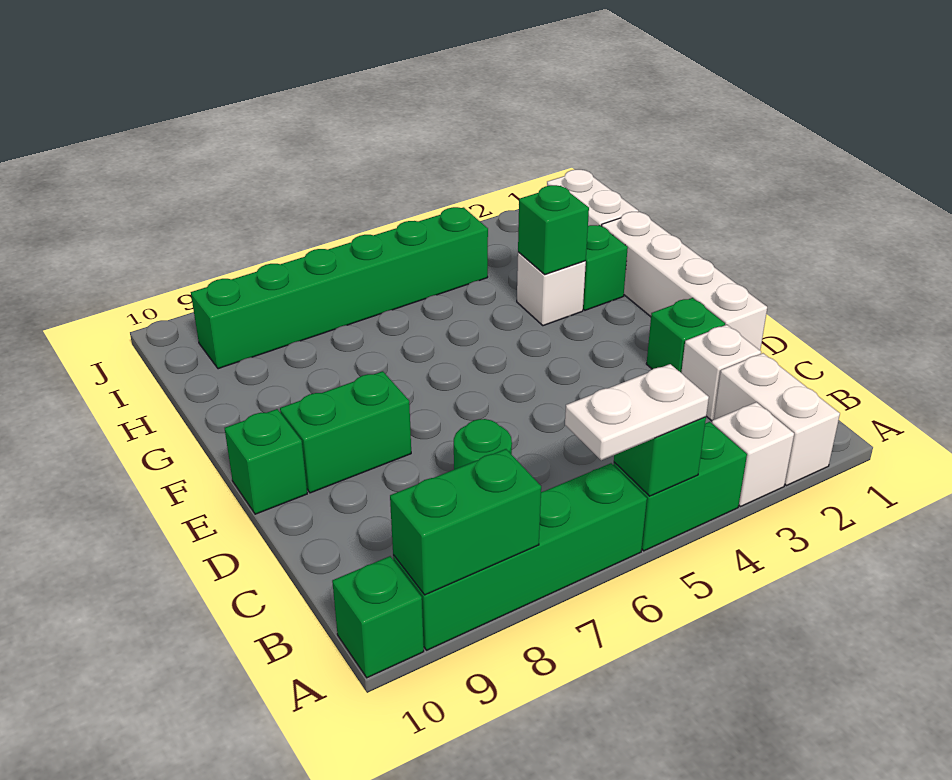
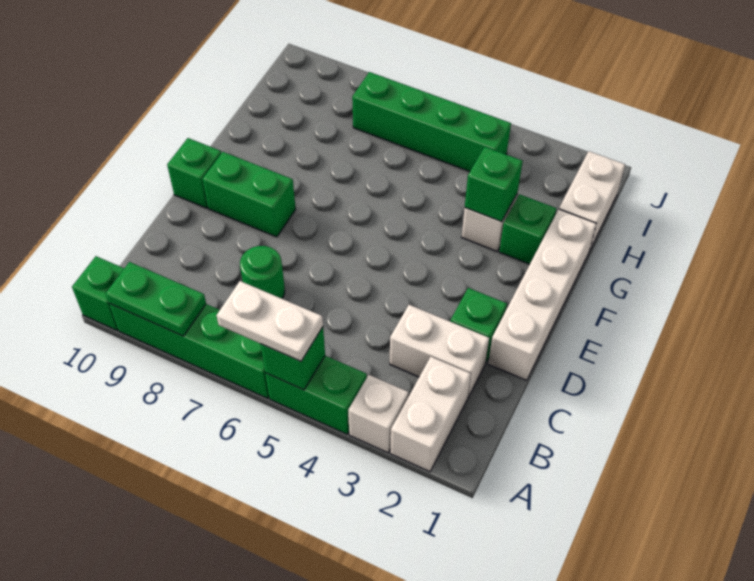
green brick A8:A9 level 2 -> green plate A8:A9 level 2
white brick C2 level 1 -> white brick C2:C3 level 1
green brick I4:I9 level 1 -> green brick I4:I7 level 1

